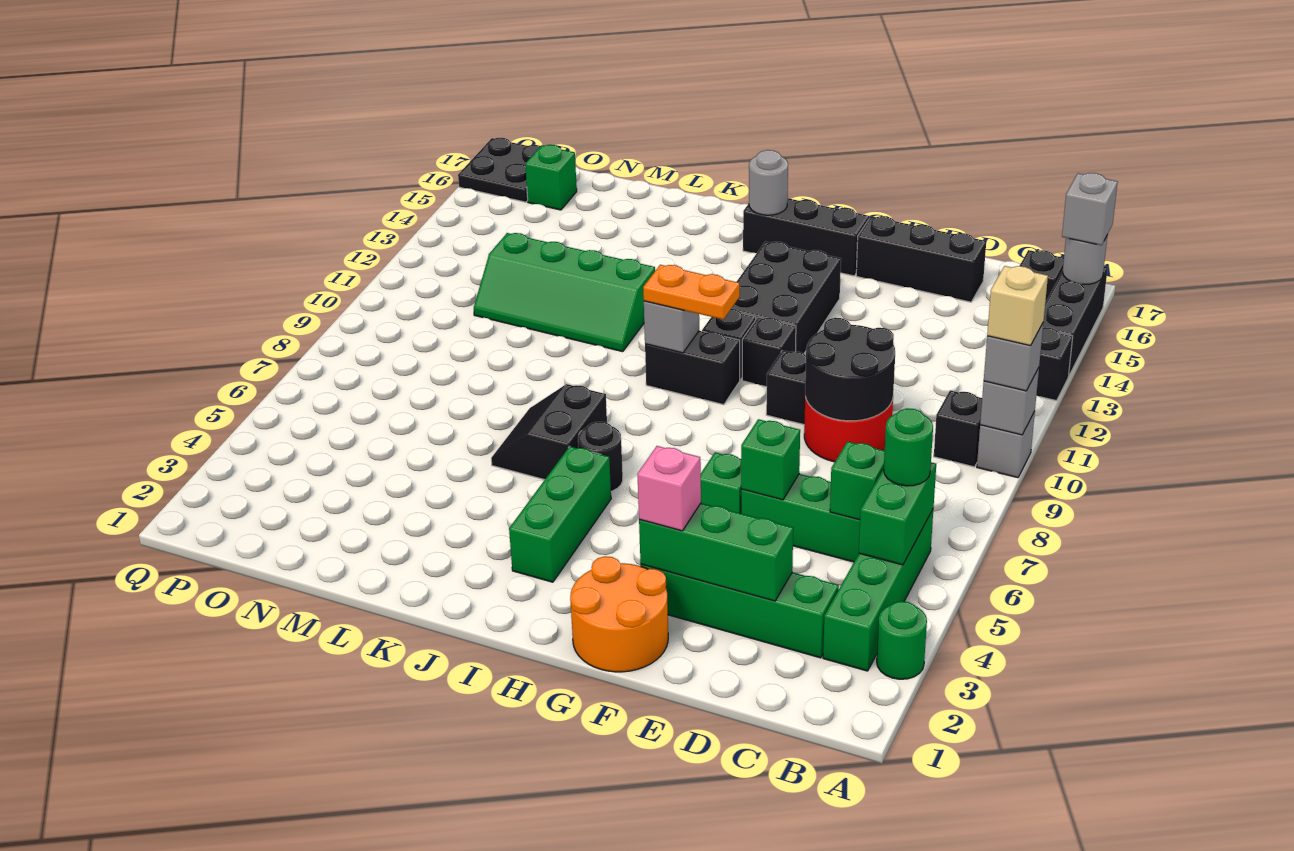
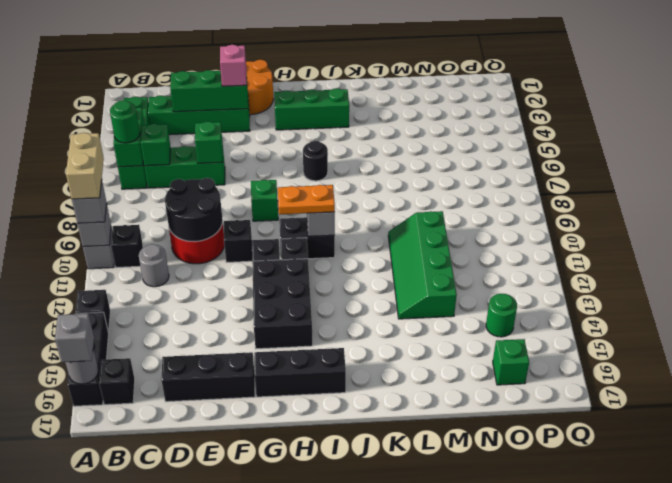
green round brick A3 level 1 -> green round brick O14 level 1
tan brick A10 level 4 -> tan brick A9:A10 level 4
green brick F6 level 1 -> green brick G8 level 1
green brick I3:I5 level 1 -> green brick H3:J3 level 1
grey round brick I16 level 2 -> grey round brick C11 level 1
black slope J6:K7 level 1 top J -> none
green slope K11:N12 level 1 top 12 -> green slope L10:M13 level 1 top M
black plate P16:Q17 level 1 -> none

